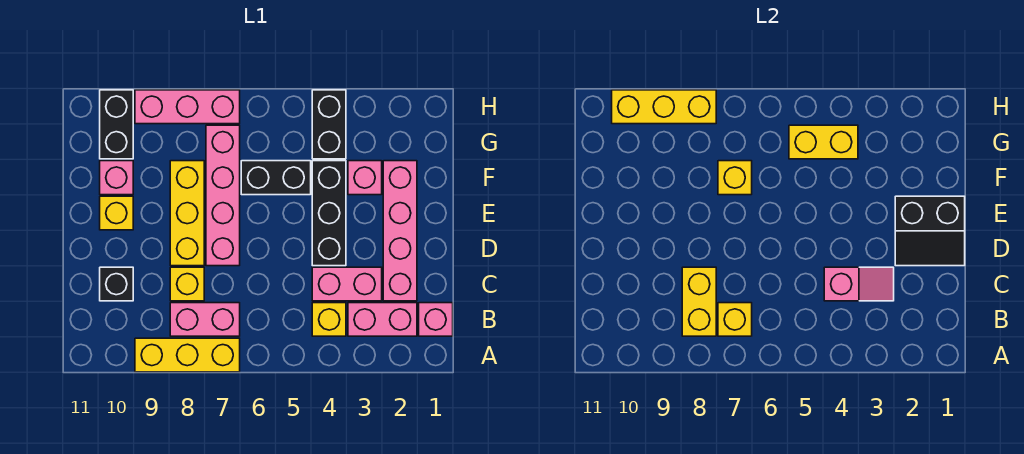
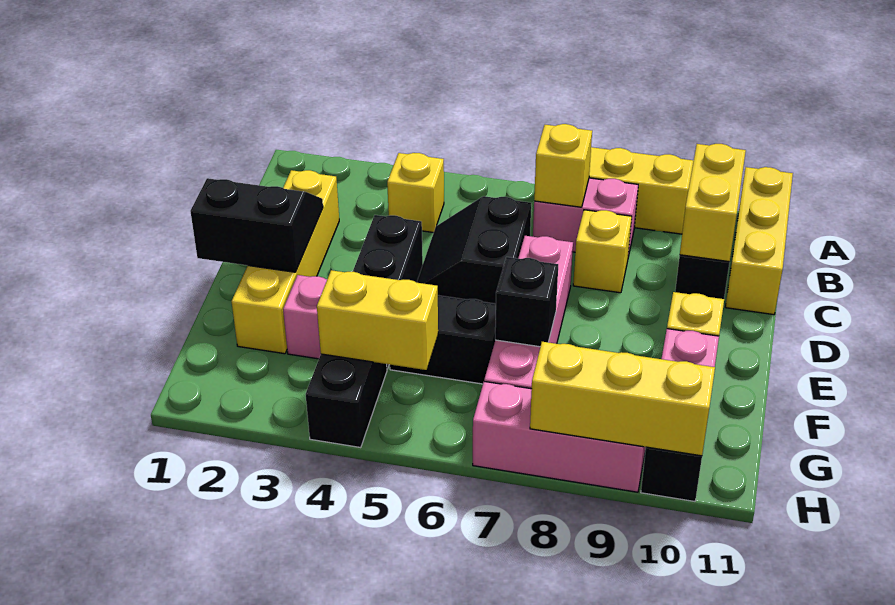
pink brick B1 level 1 -> none
pink brick B2:B3 level 1 -> none
yellow brick B8:C8 level 2 -> yellow brick B10:C10 level 2
pink brick C2:F2 level 1 -> yellow brick C2:F2 level 1
pink brick C3:C4 level 1 -> none
pink slope C3:C4 level 2 top 4 -> none
none -> black slope C5:D6 level 1 top 6
yellow brick D8:F8 level 1 -> yellow brick A11:C11 level 1
yellow brick F7 level 2 -> black brick F7 level 2

